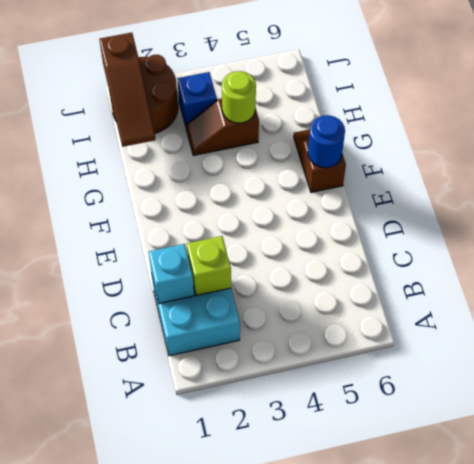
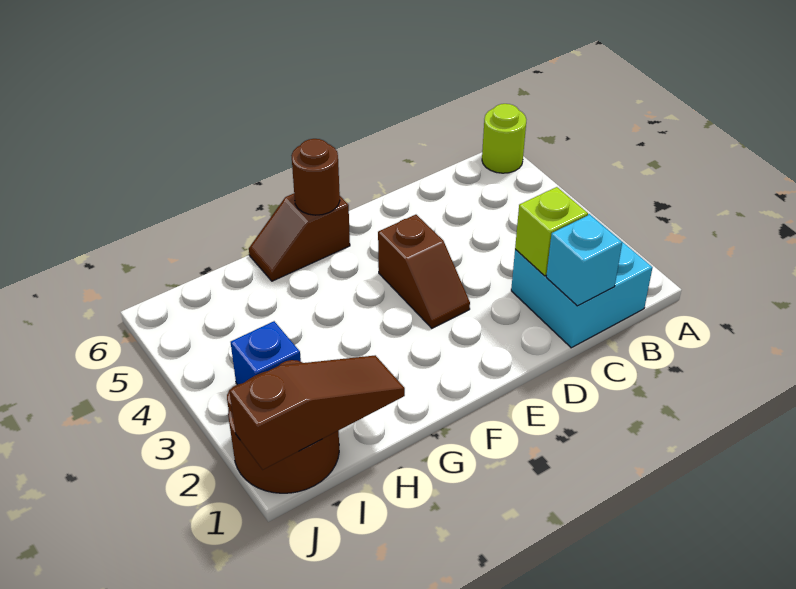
blue round brick F6 level 2 -> brown round brick F6 level 2
brown slope H3:H4 level 1 top 4 -> brown slope E3:E4 level 1 top 4
lime round brick H4 level 2 -> lime round brick A6 level 1

